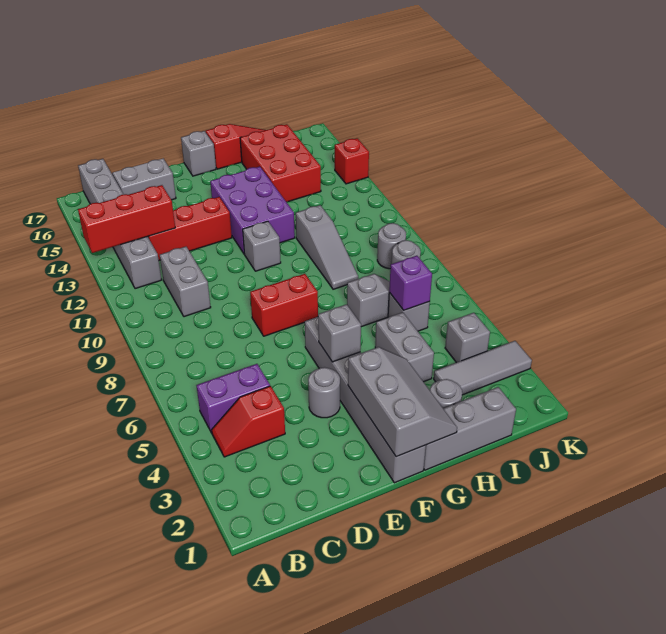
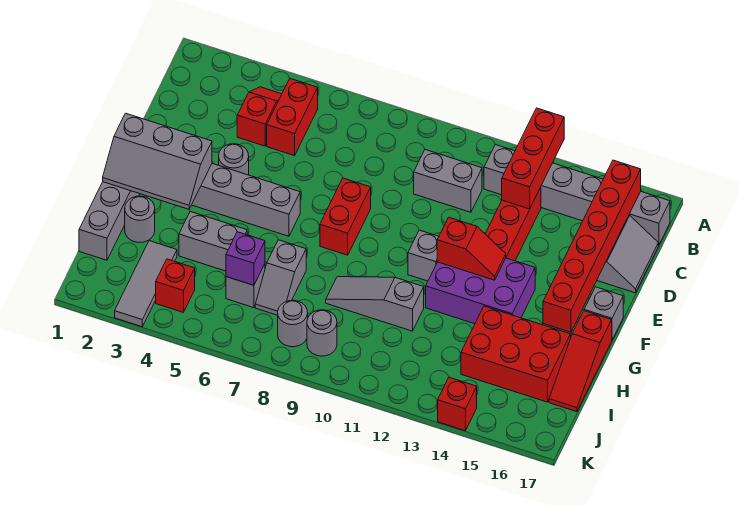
purple brick B5:C5 level 1 -> red brick B5:C5 level 1
none -> red brick B16:G16 level 2
grey brick F5 level 2 -> none
none -> red slope F12:F13 level 2 top 12
grey brick J4 level 1 -> red brick J4 level 1

